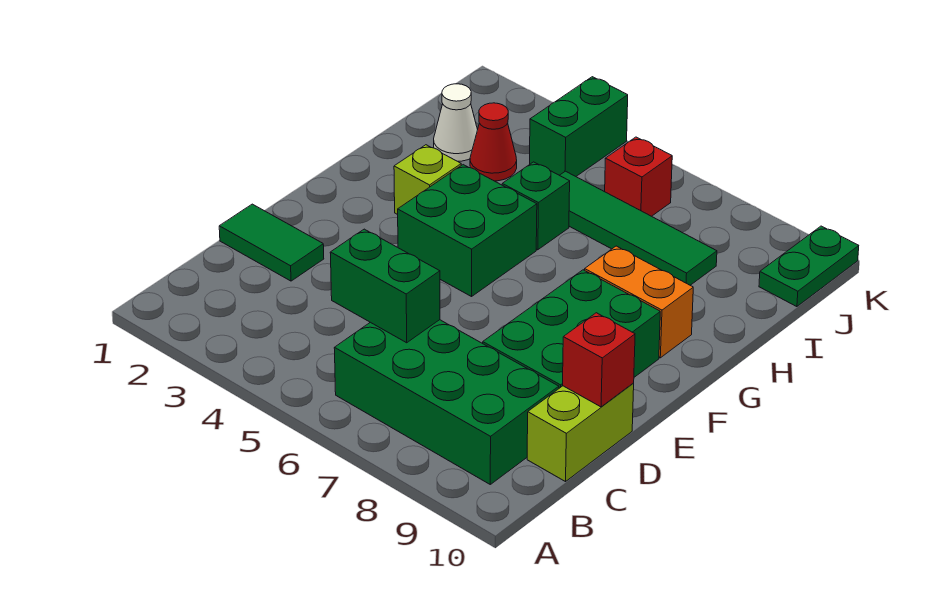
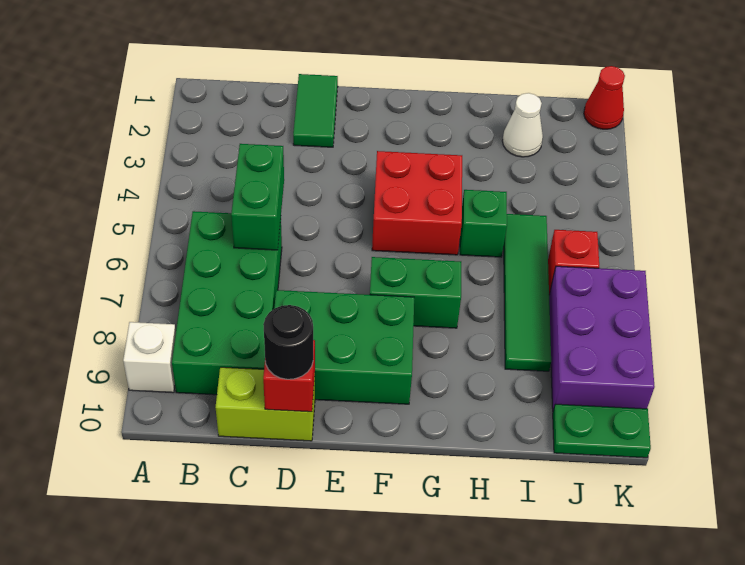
none -> white brick A9 level 1
none -> black round brick D10 level 3
green brick F4:G5 level 1 -> red brick F4:G5 level 1
lime brick G3 level 1 -> none
orange brick G8:G9 level 1 -> none
red cone I3 level 1 -> red cone K1 level 1
green brick J4:K4 level 1 -> green brick F7:G7 level 1
none -> purple brick J7:K9 level 1

